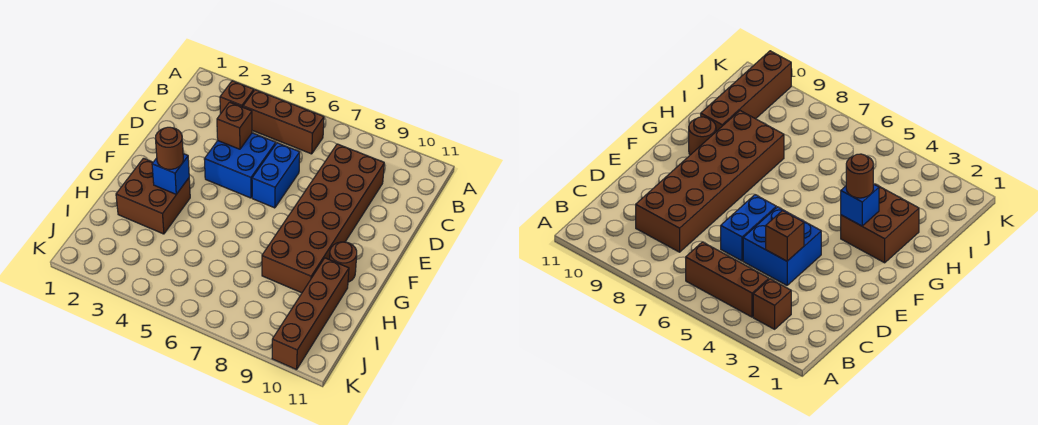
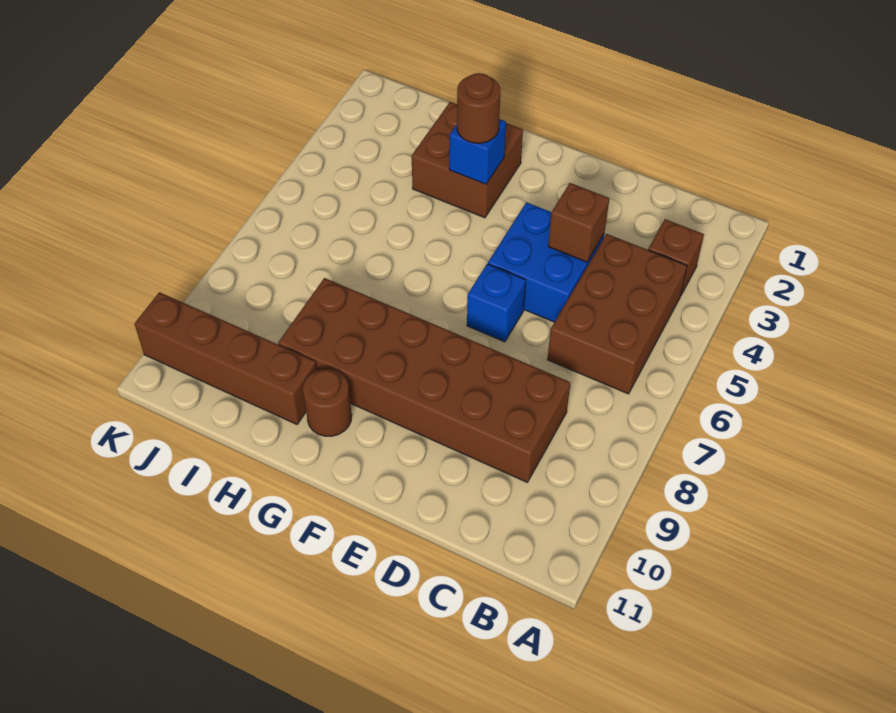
brown brick B4:B6 level 1 -> brown brick B4:C6 level 1
blue brick D6:E6 level 1 -> blue brick E6 level 1

